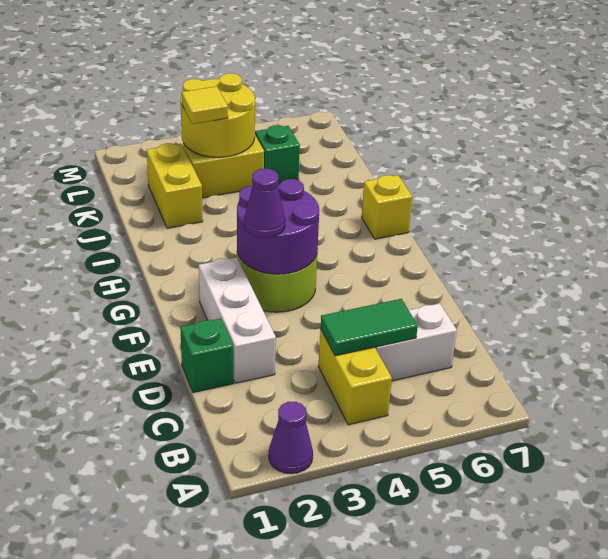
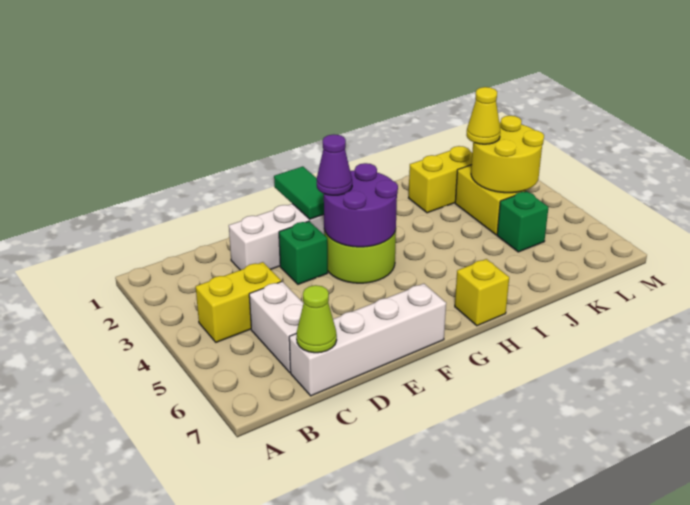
purple cone A2 level 1 -> none
green tile C4:C5 level 2 -> green tile F1:F2 level 2
none -> white brick C7:F7 level 1
none -> lime cone C7 level 2
green brick D1 level 1 -> green brick E3 level 1
yellow tile K3 level 3 -> yellow cone K3 level 3

